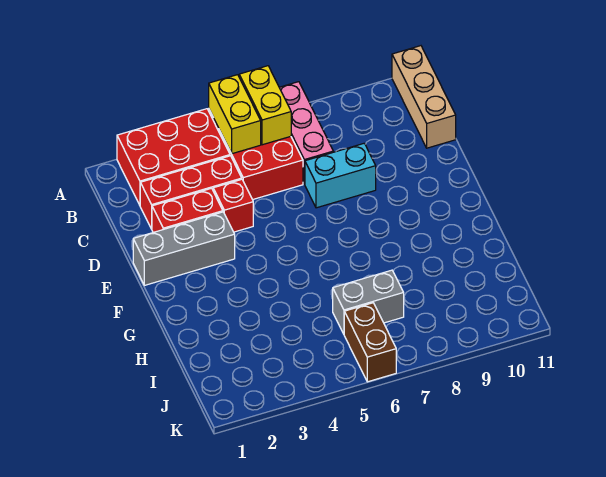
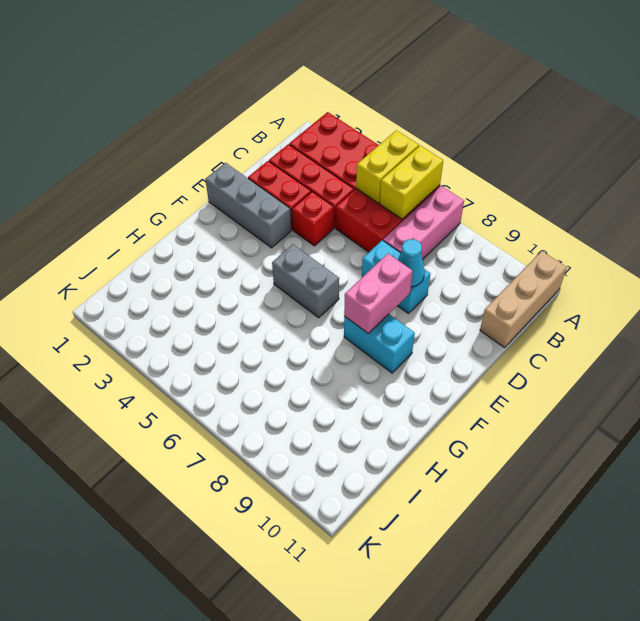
none -> cyan cone D8 level 2
none -> pink brick E8:F8 level 2
none -> cyan brick F8:F9 level 1
grey brick I6:I7 level 1 -> grey brick F5:F6 level 1
brown brick J6:K6 level 1 -> none

